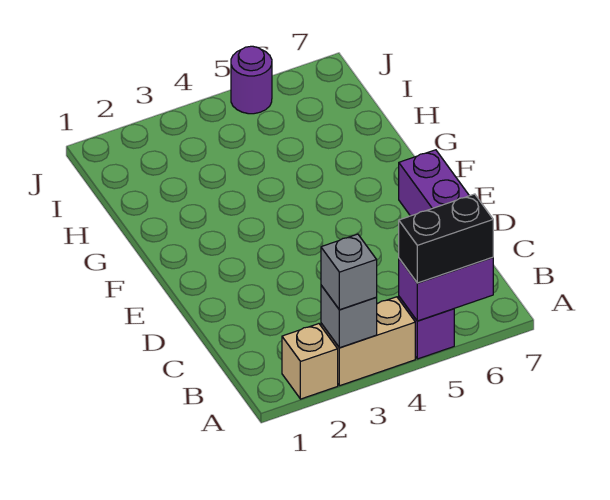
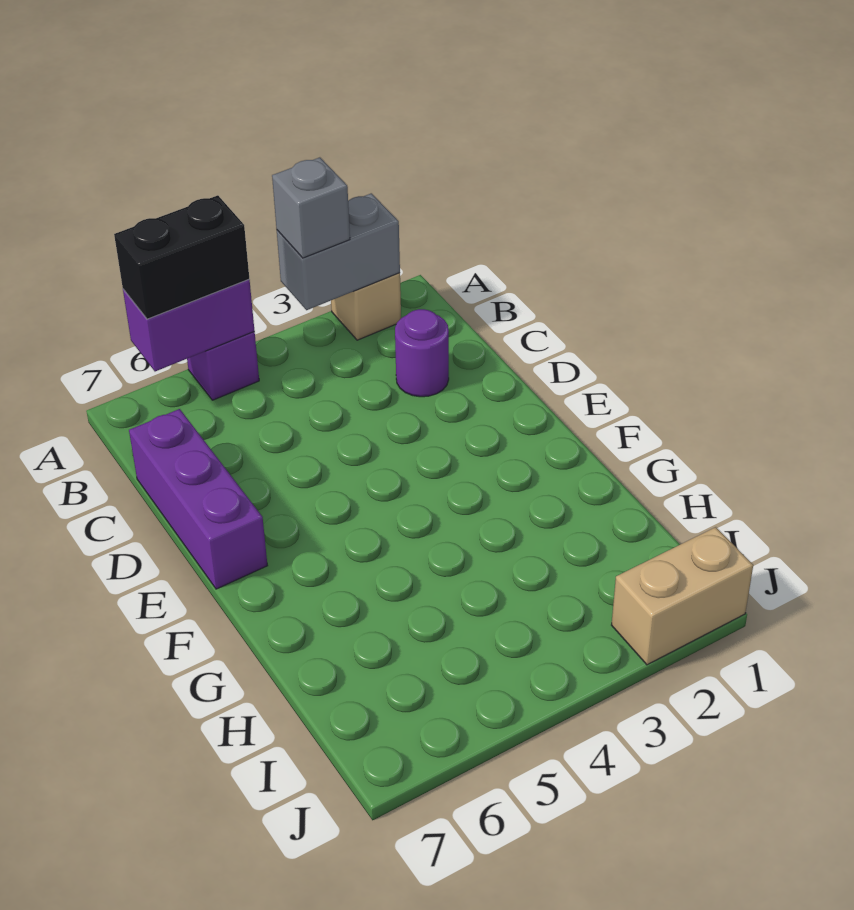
tan brick A3:A4 level 1 -> tan brick J1:J2 level 1
grey brick A3 level 2 -> grey brick A2:A3 level 2
purple round brick J5 level 1 -> purple round brick C2 level 1

